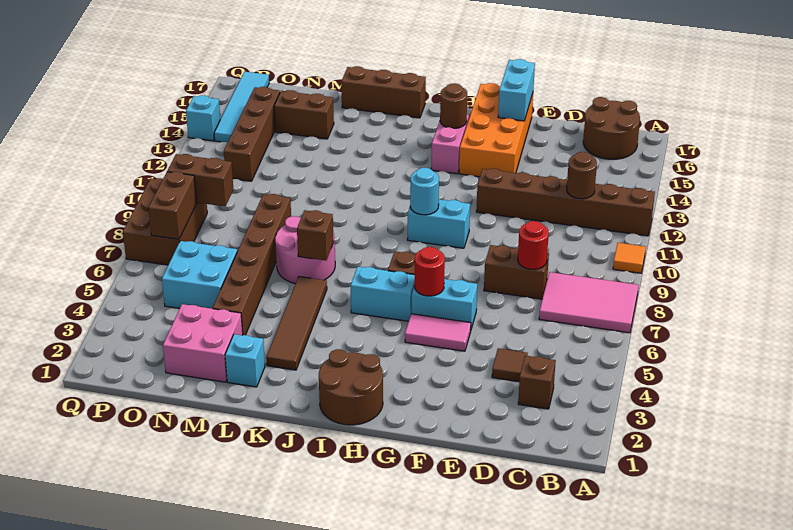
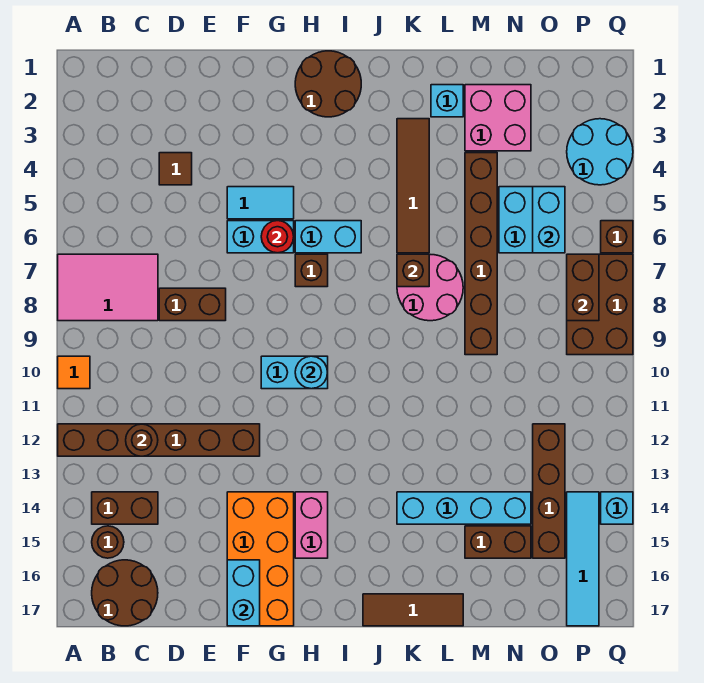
brown brick C3 level 1 -> brown brick Q6 level 1
red round brick D8 level 2 -> none
pink tile F5:G5 level 1 -> cyan tile F5:G5 level 1
brown round brick H15 level 2 -> brown round brick B15 level 1
brown brick J17:L17 level 1 -> brown tile J17:L17 level 1
none -> cyan brick K14:N14 level 1
none -> cyan brick O5:O6 level 2
brown brick O9:P9 level 2 -> brown brick B14:C14 level 1
none -> cyan round brick P3:Q4 level 1

